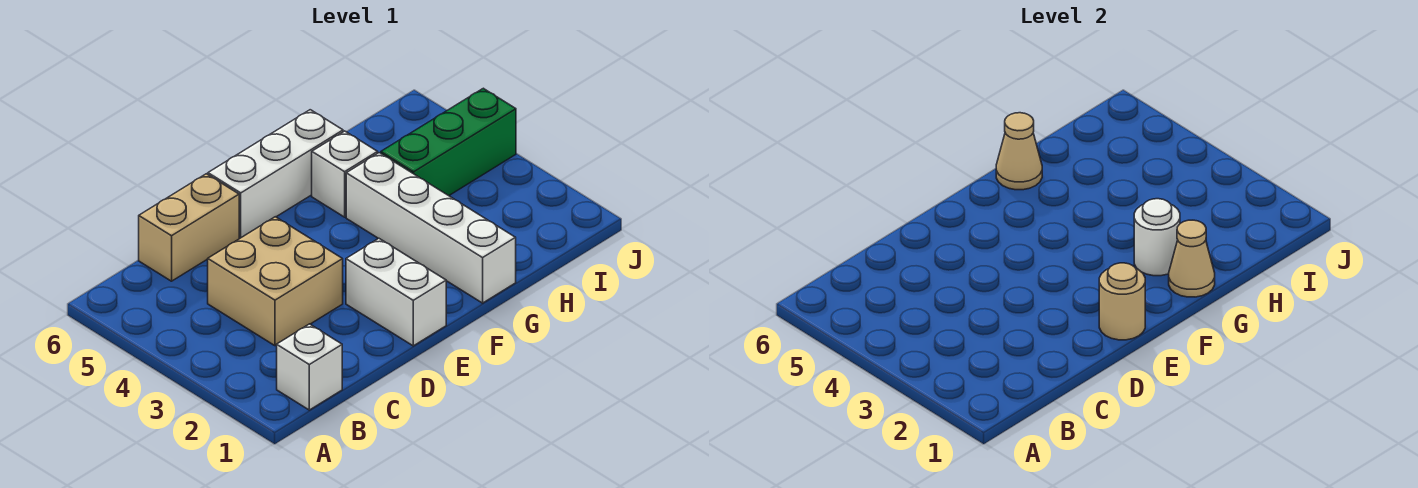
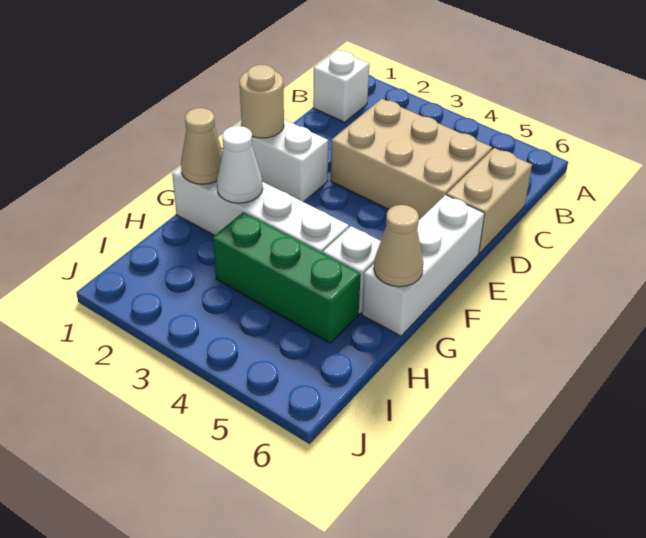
tan brick C3:D4 level 1 -> tan brick C3:D5 level 1
white round brick G2 level 2 -> white cone G2 level 2
green brick H4:J4 level 1 -> green brick H3:H5 level 1

